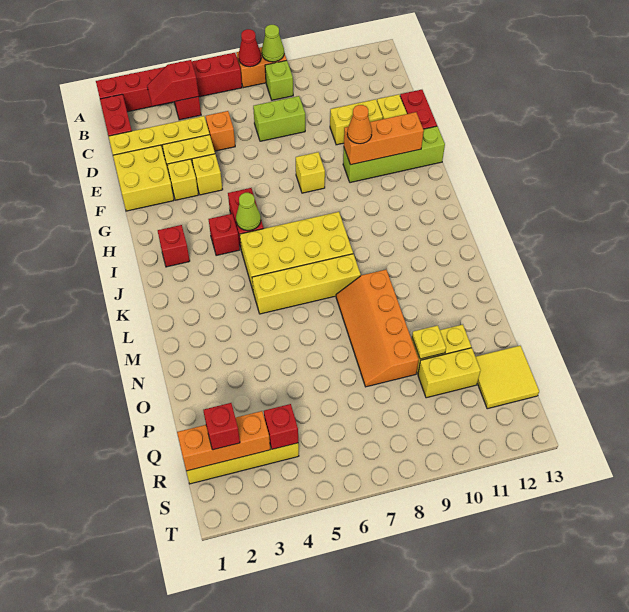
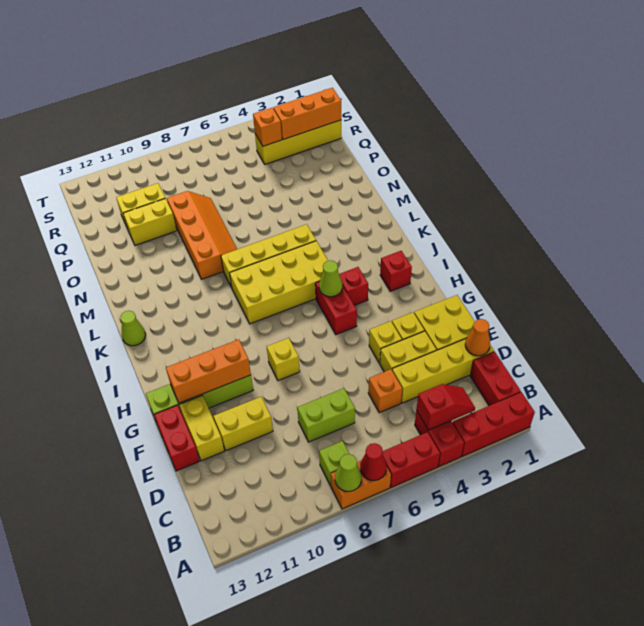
orange cone G10 level 3 -> orange cone D1 level 2
none -> lime cone K13 level 1
yellow plate P10 level 2 -> none
yellow tile Q12:R13 level 1 -> none
red brick R2 level 3 -> none
red brick R4 level 2 -> orange brick R4 level 2

